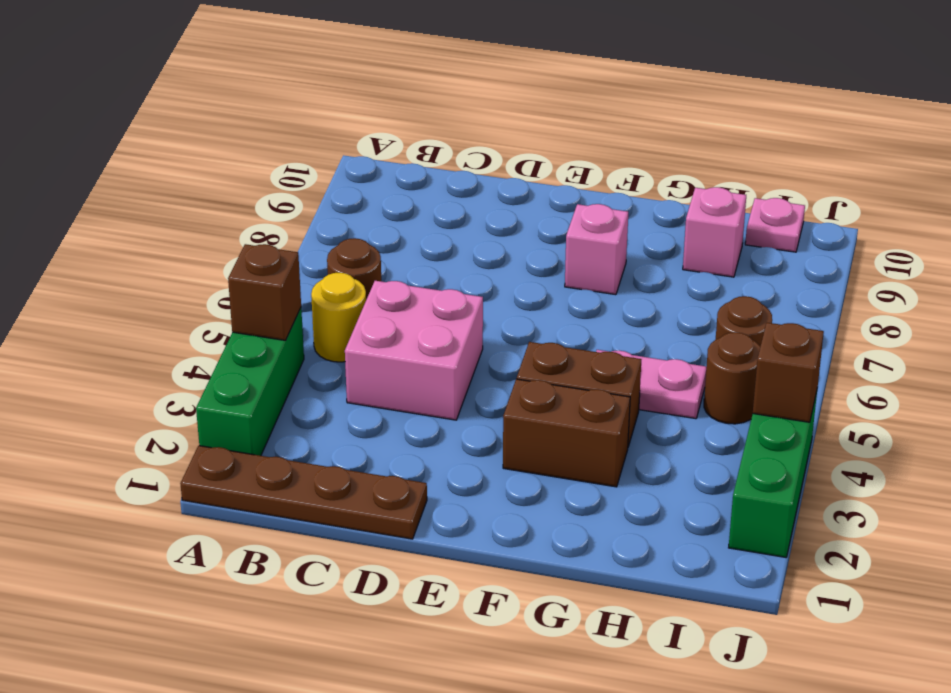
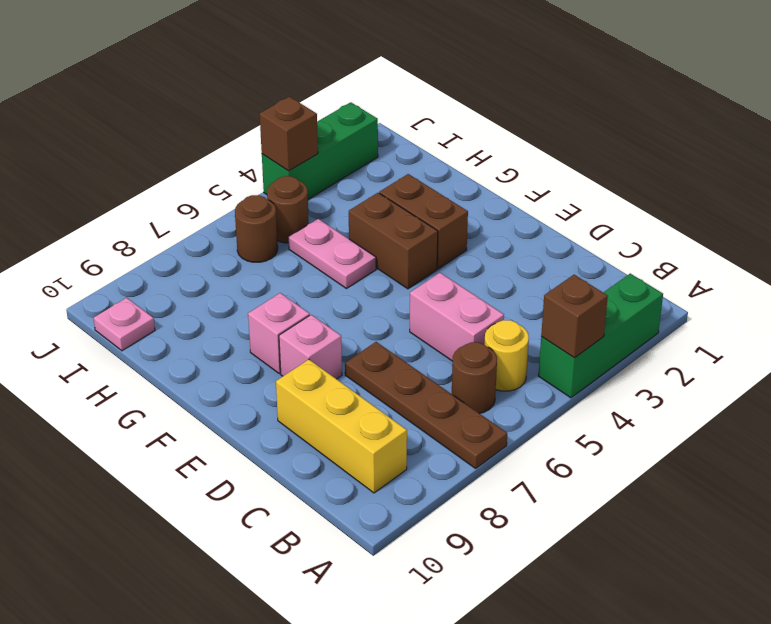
brown plate A1:D1 level 1 -> brown plate A7:D7 level 1
none -> yellow brick B9:D9 level 1
pink brick C4:D5 level 1 -> pink brick C5:D5 level 1
pink brick H9 level 1 -> pink brick E8 level 1

